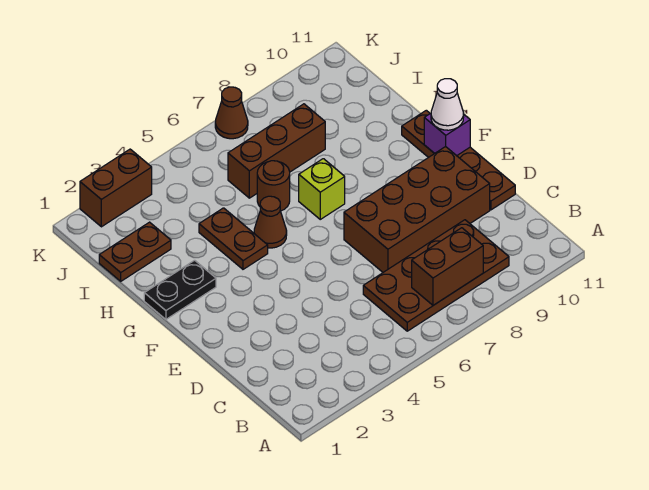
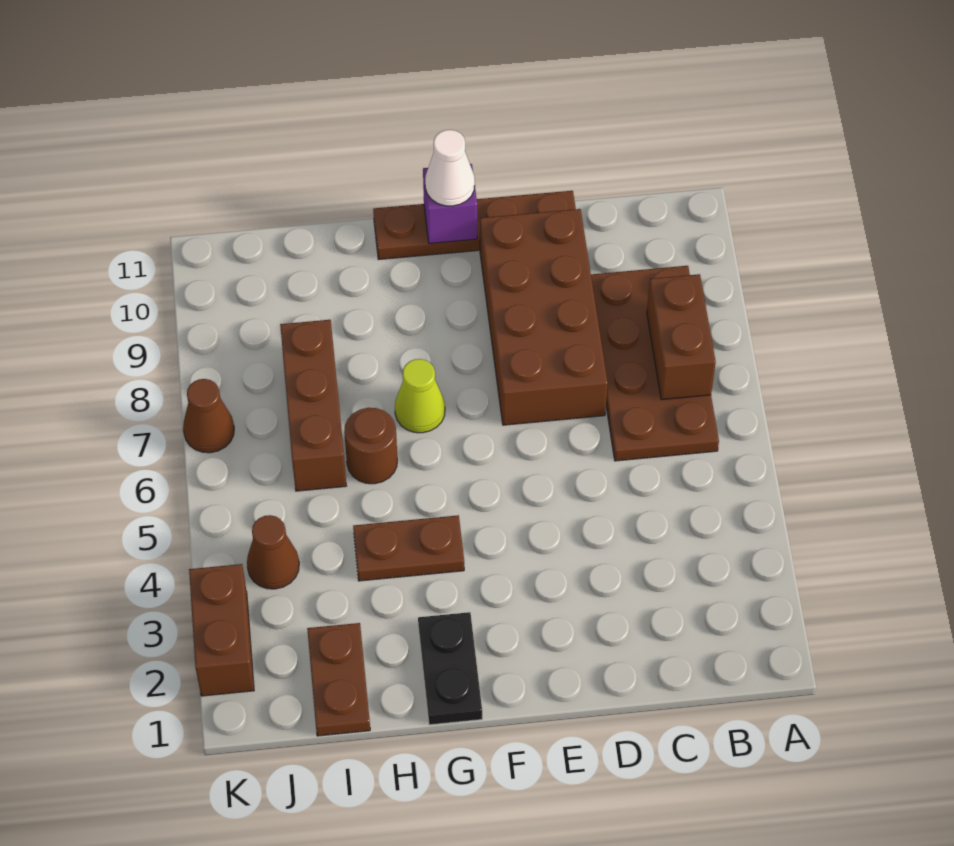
brown cone G5 level 1 -> brown cone J4 level 1
lime brick G7 level 1 -> lime cone G7 level 1

